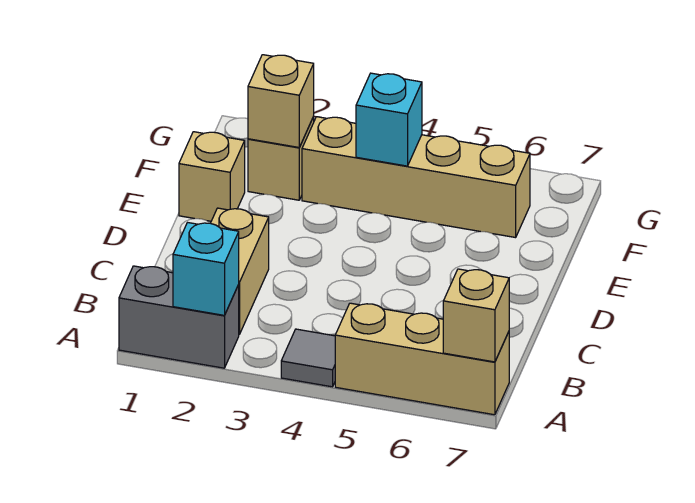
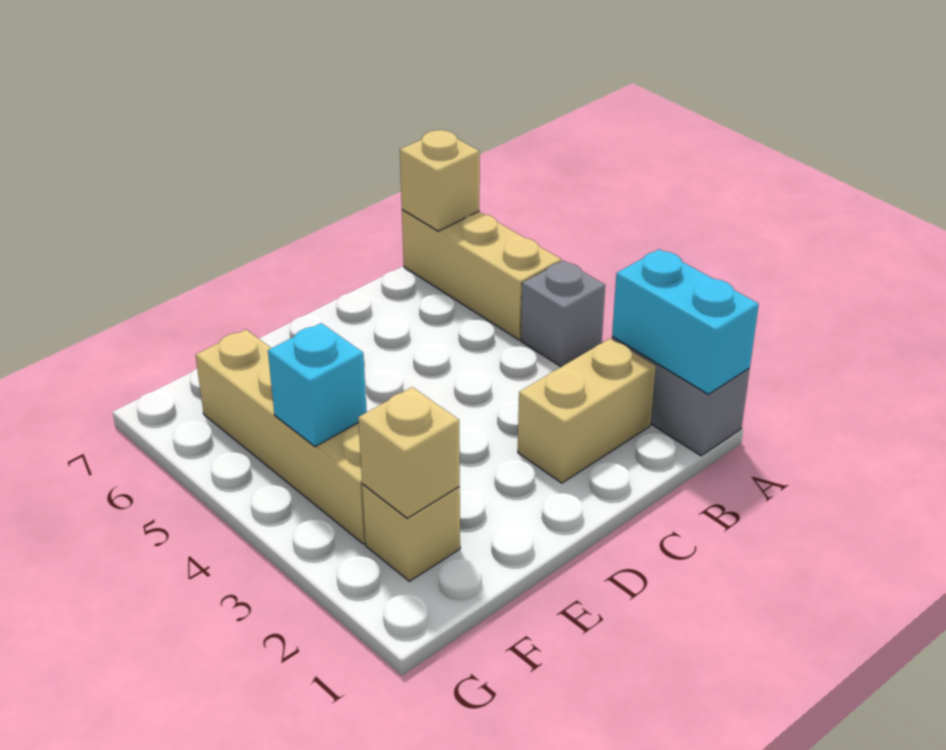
cyan brick A2 level 2 -> cyan brick A1:A2 level 2
grey tile A4 level 1 -> grey brick A4 level 1
tan brick E1 level 1 -> none

